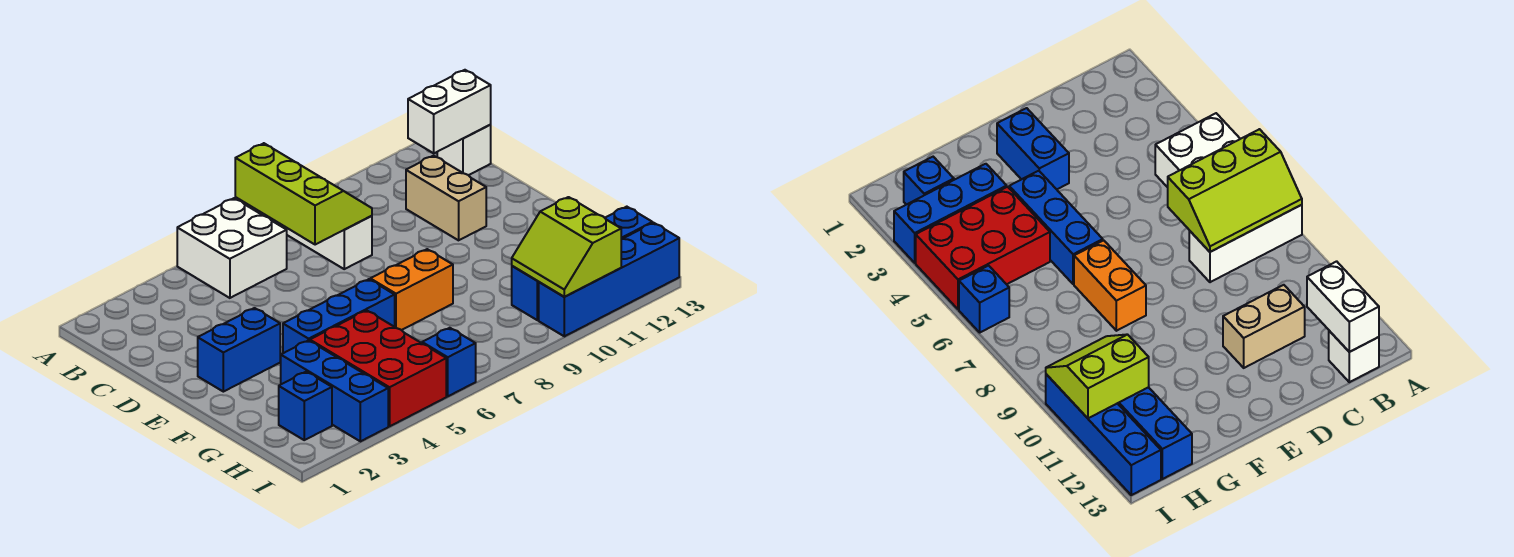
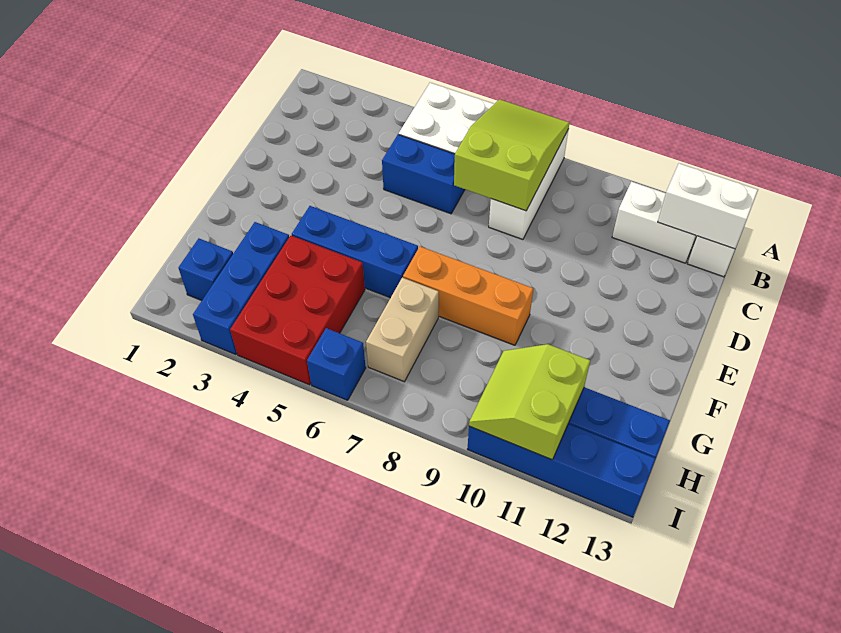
lime slope A7:C8 level 2 top 7 -> lime slope A7:C8 level 2 top C
none -> white brick B11:B12 level 1
tan brick C11:D11 level 1 -> tan brick G7:H7 level 1
blue brick E2:E3 level 1 -> blue brick C5:C6 level 1
orange brick F7:F8 level 1 -> orange brick F7:F9 level 1

